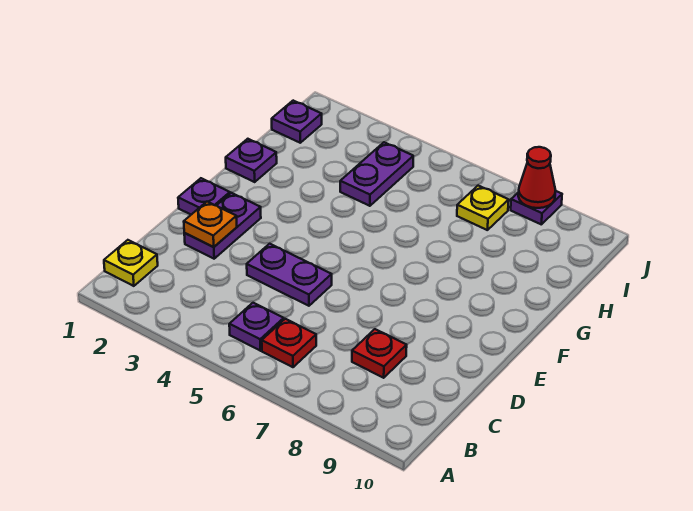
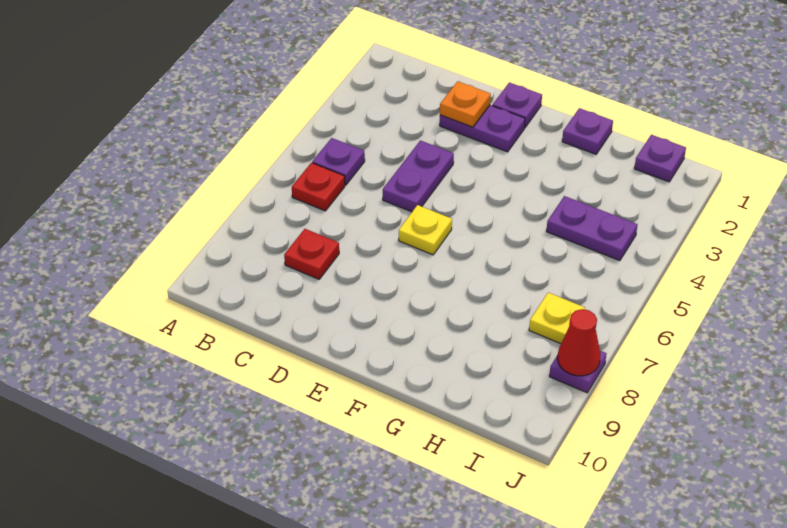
yellow plate B1 level 1 -> yellow plate E6 level 1

